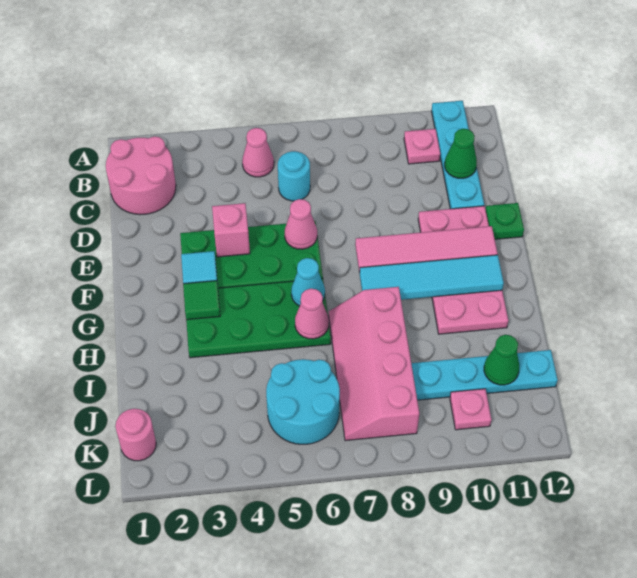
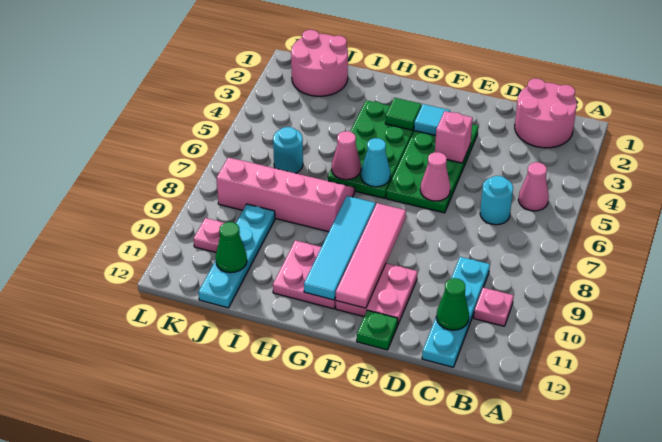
cyan plate A11:D11 level 1 -> cyan plate C9:C12 level 1
cyan round brick J5:K6 level 1 -> cyan round brick J6 level 1
pink round brick K1 level 1 -> pink round brick J1:K2 level 1

